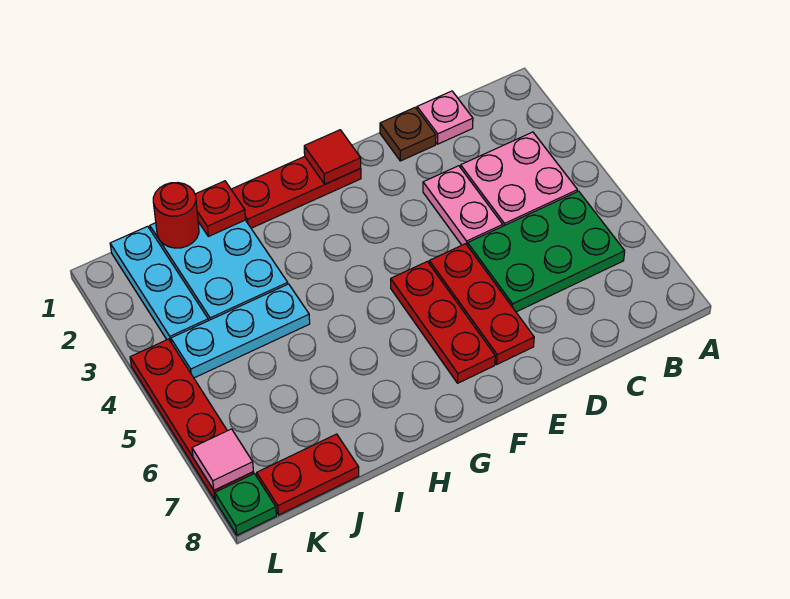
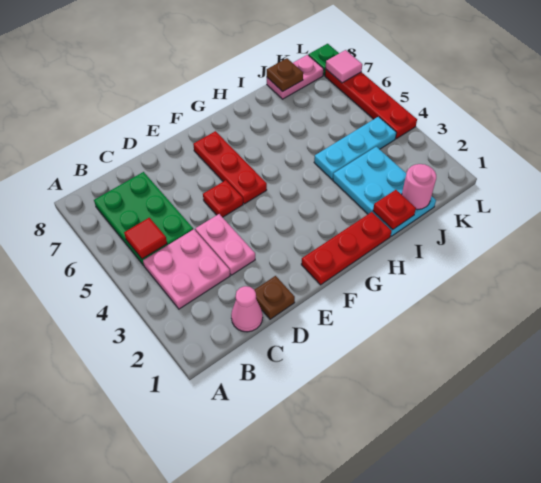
green plate B5:D6 level 1 -> green plate B5:C7 level 1
pink plate C1 level 1 -> pink cone C1 level 1
red plate E5:E7 level 1 -> red plate E5 level 1
red tile F1 level 2 -> red tile B5 level 2
red round brick J1 level 2 -> pink round brick J1 level 2
red plate J8:K8 level 1 -> pink plate J8:K8 level 1
none -> brown plate J8 level 2
cyan plate K1:K3 level 1 -> none

